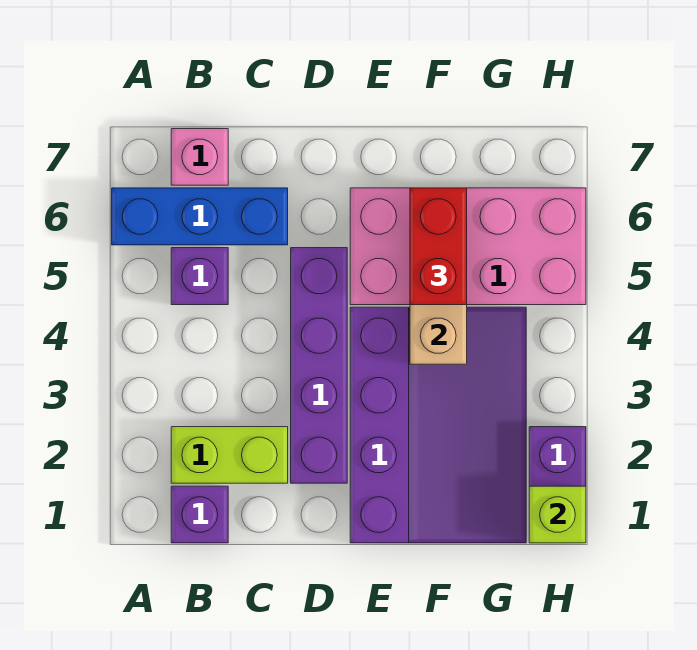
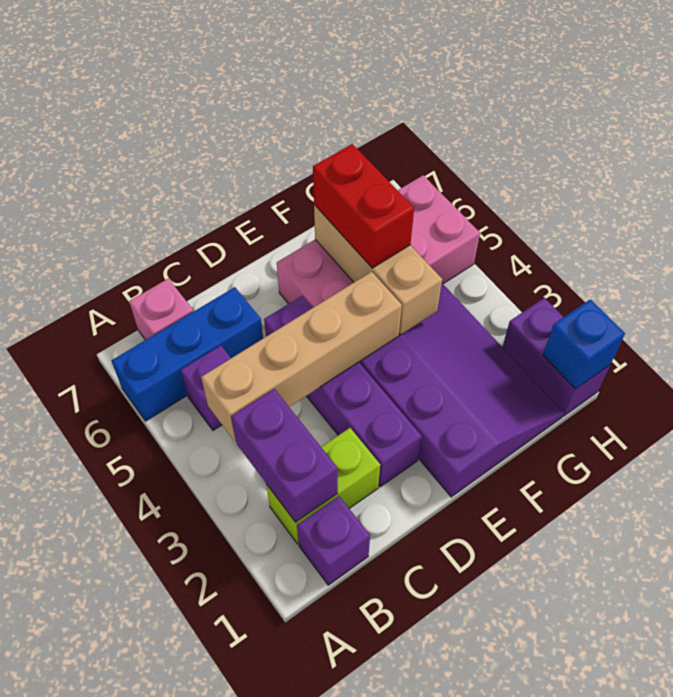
none -> purple brick B2:B3 level 2
none -> tan brick B4:E4 level 2
lime brick H1 level 2 -> blue brick H1 level 2

